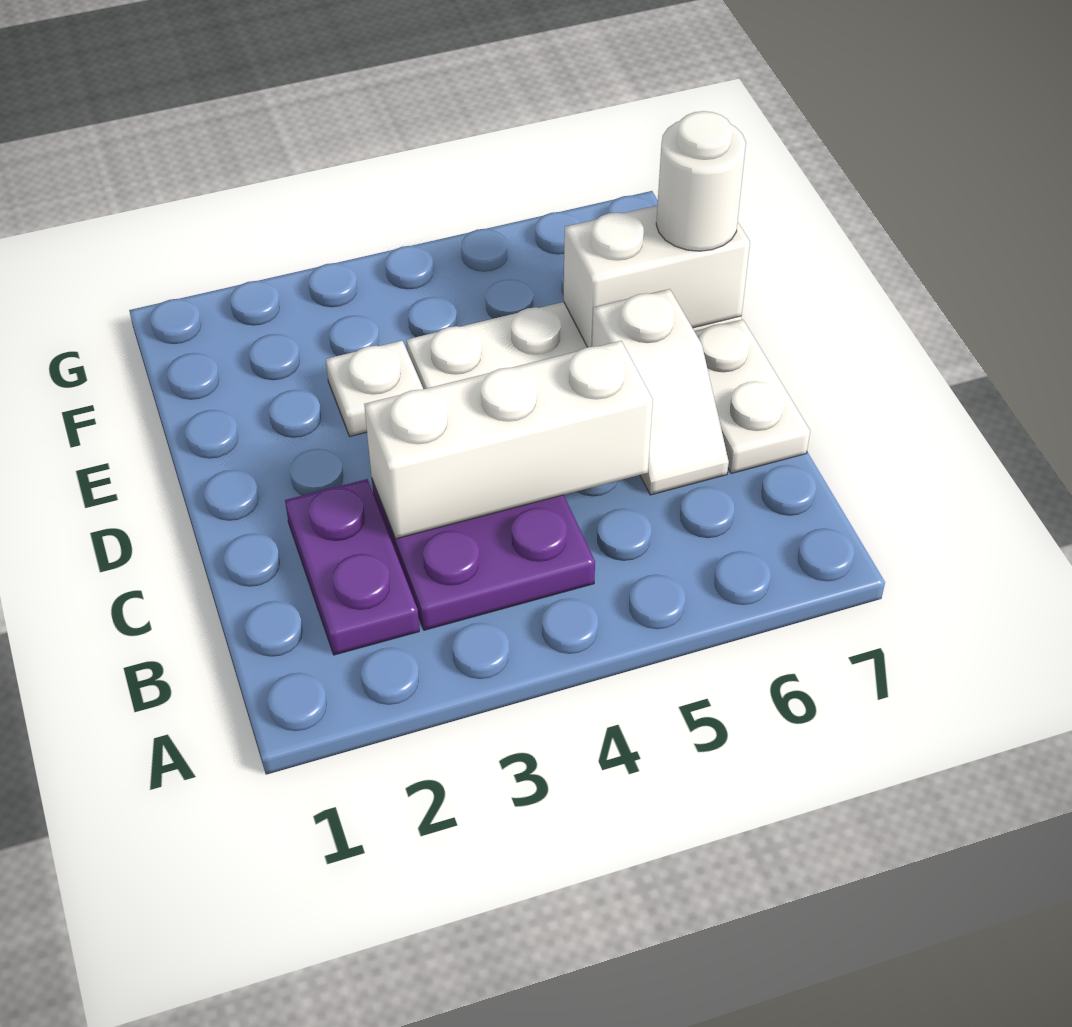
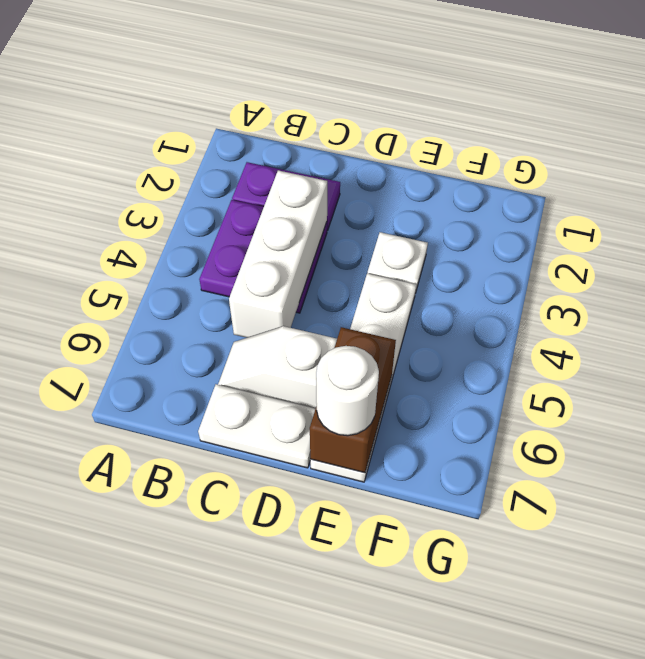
white brick E6:E7 level 2 -> brown brick E6:E7 level 2

